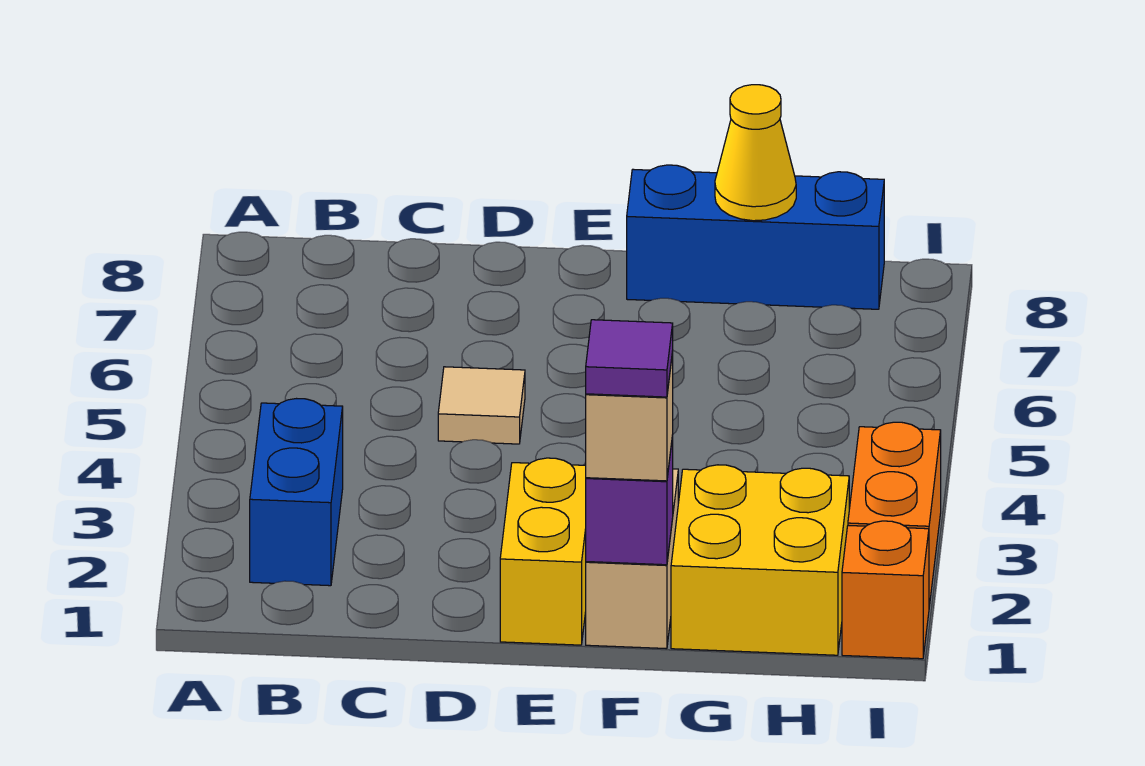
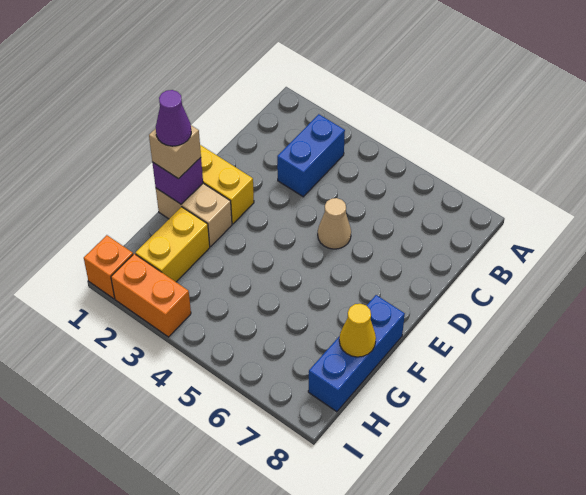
blue brick B2:B3 level 1 -> blue brick B3:C3 level 1
tan tile D5 level 1 -> tan cone D5 level 1
purple tile F1 level 4 -> purple cone F1 level 4
yellow brick G1:H2 level 1 -> yellow brick G2:H2 level 1

